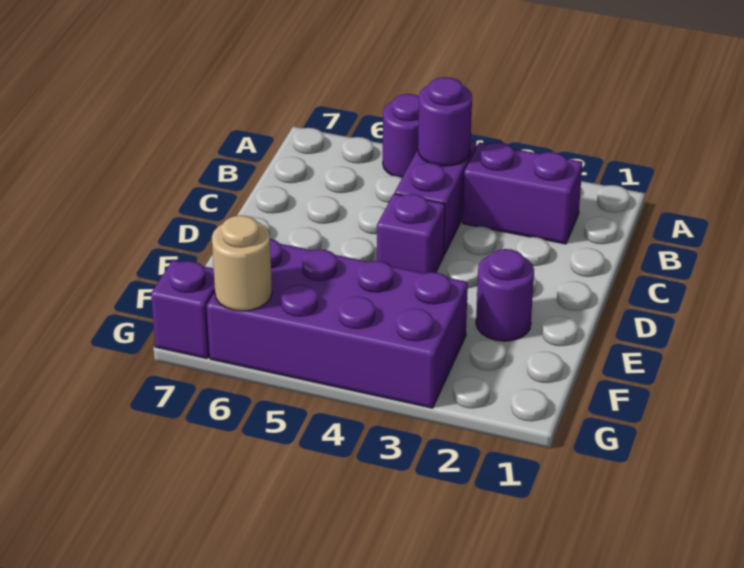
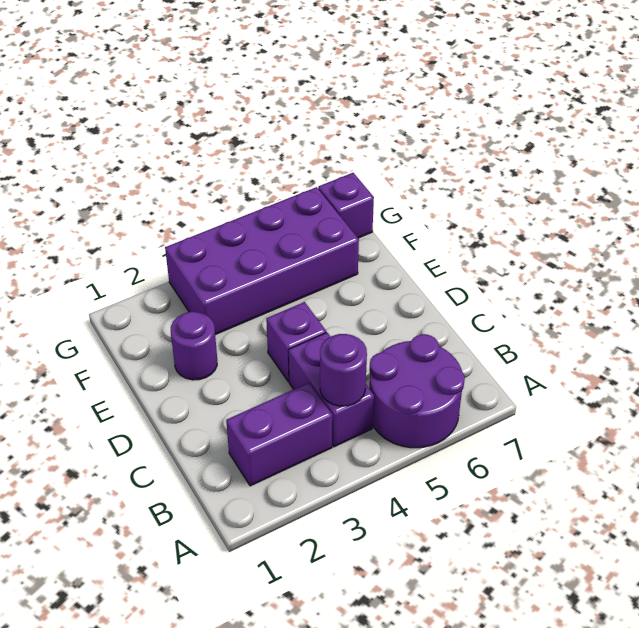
purple round brick A5 level 1 -> purple round brick A5:B6 level 1
tan round brick G6 level 2 -> none

